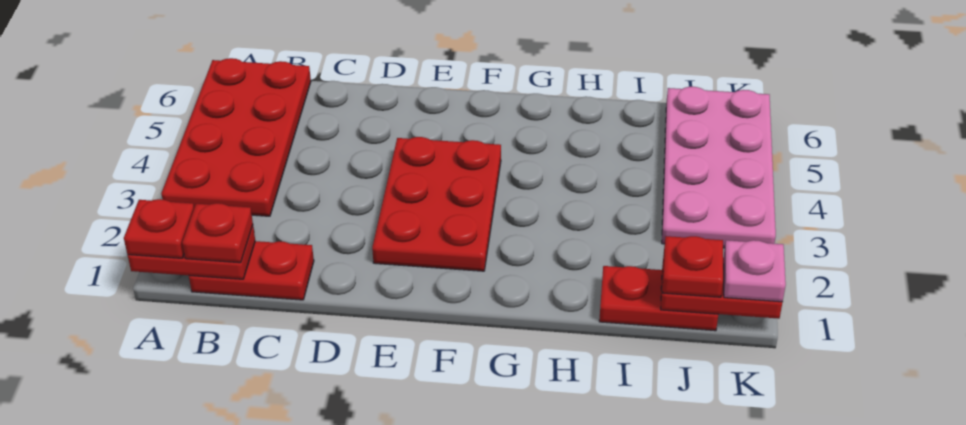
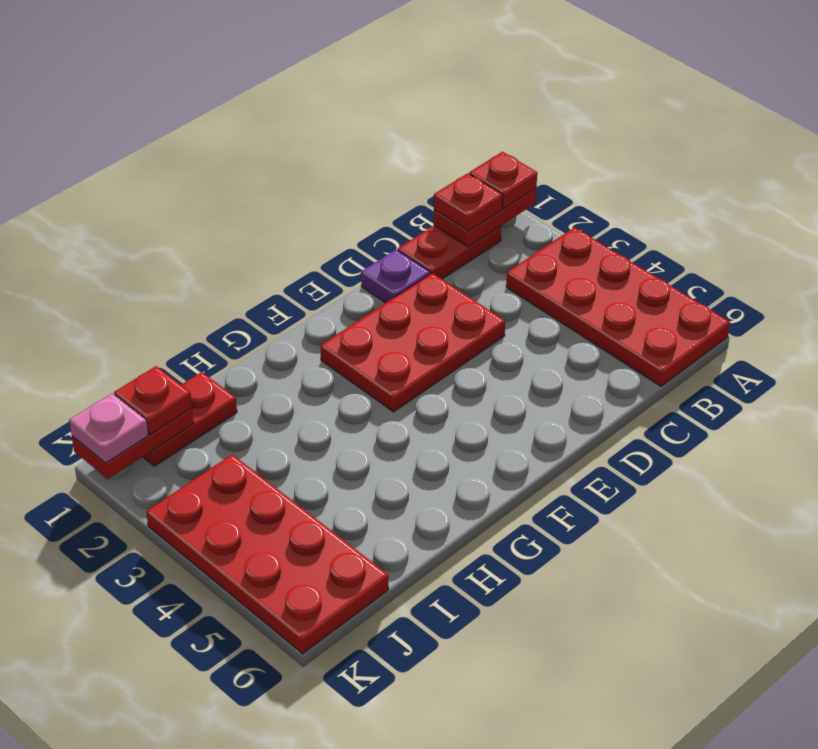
none -> purple plate D1 level 1
red plate E2:F4 level 1 -> red plate D2:F3 level 1
pink plate J3:K6 level 1 -> red plate J3:K6 level 1

